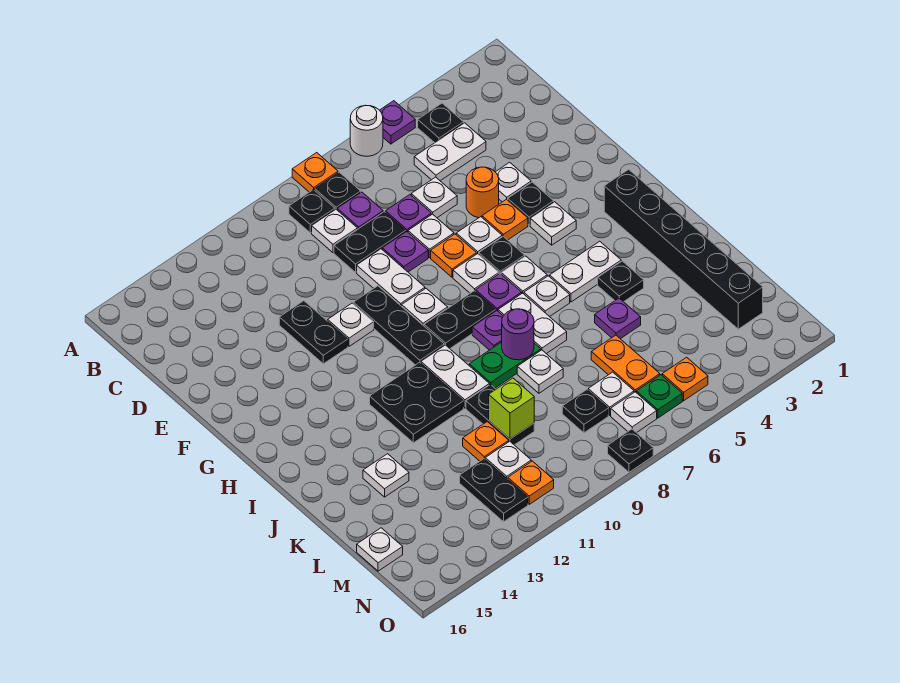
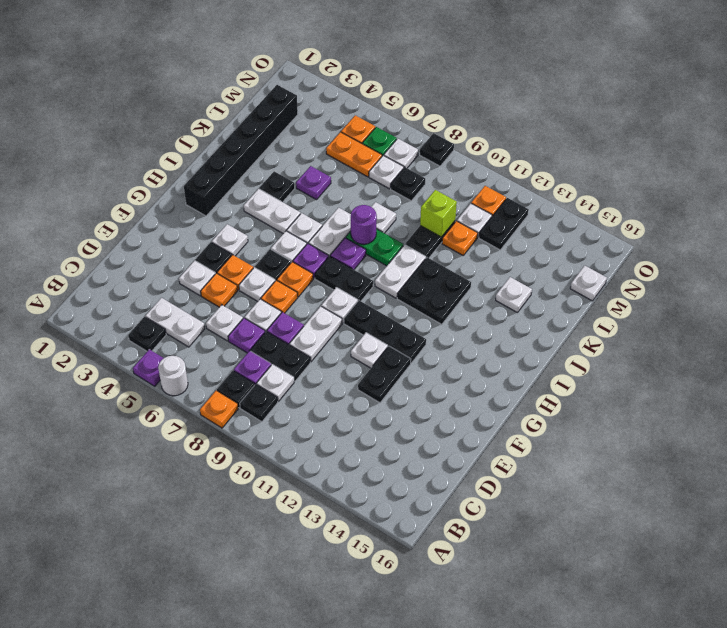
orange round brick E5 level 1 -> orange plate E5 level 1
black plate F10:H10 level 1 -> black plate G10:G12 level 1
white plate G7 level 1 -> orange plate G7 level 1
orange plate L6:M6 level 1 -> orange plate M5:M6 level 1

